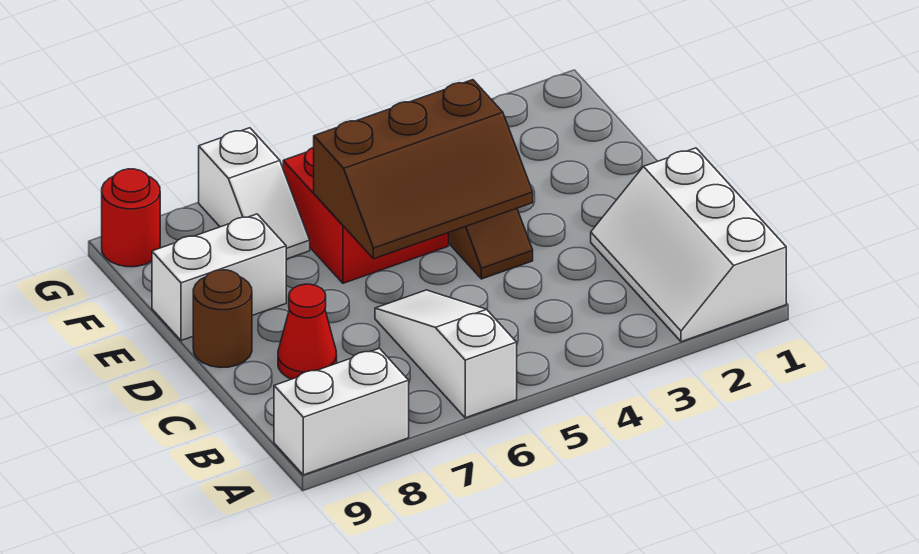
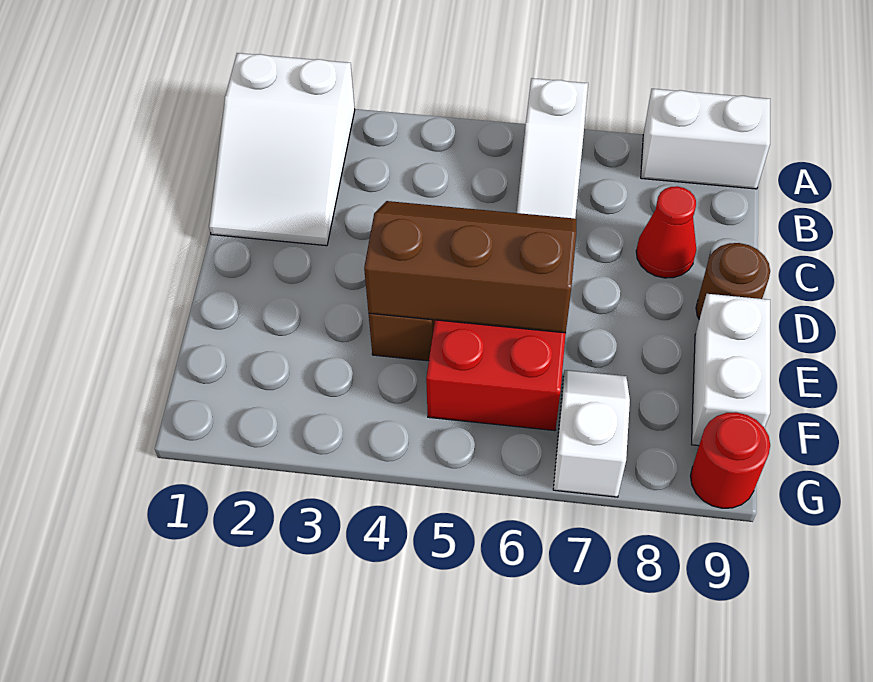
white slope A1:C2 level 1 top 1 -> white slope A1:C2 level 1 top A
white brick E8:E9 level 1 -> white brick E9:F9 level 1

